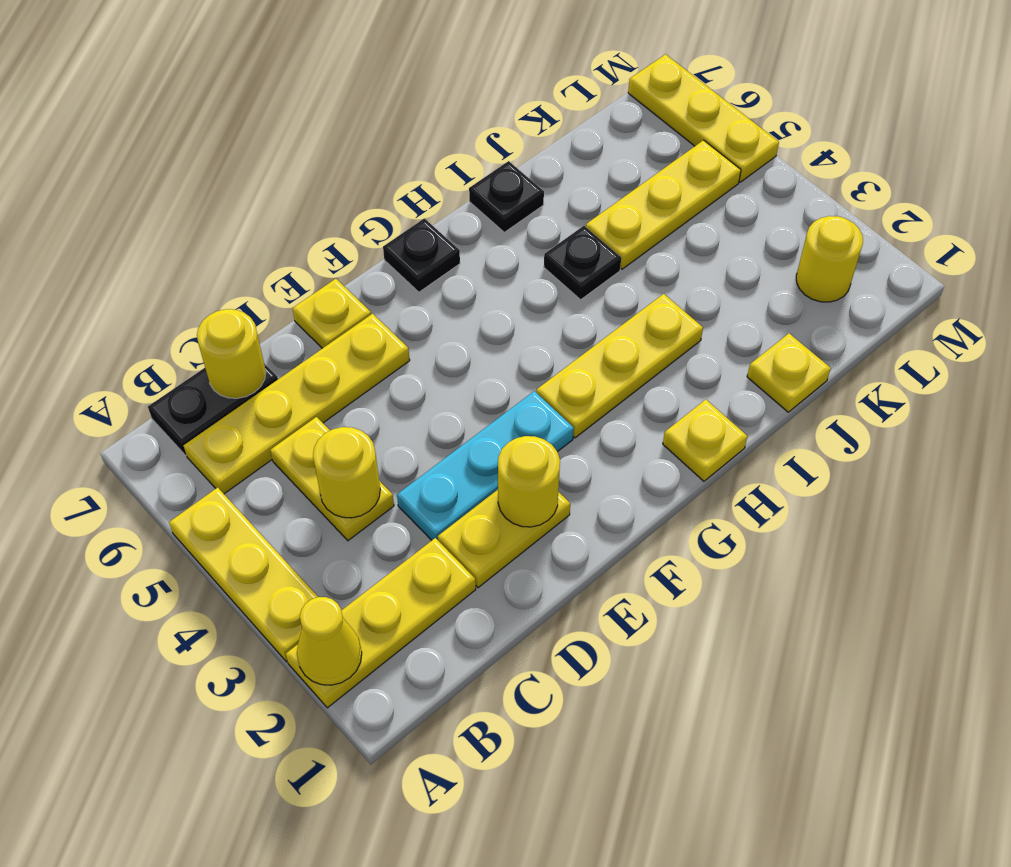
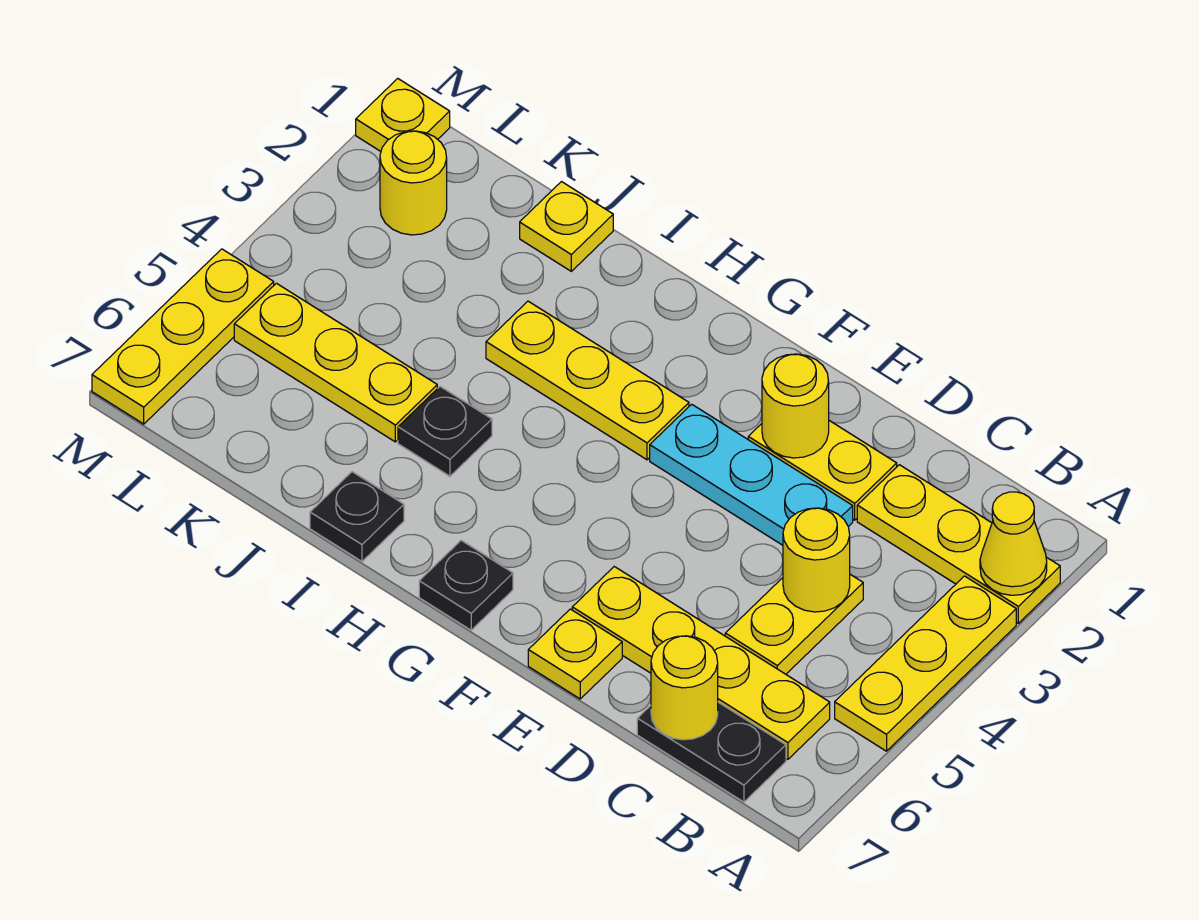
yellow plate H1 level 1 -> yellow plate M1 level 1

